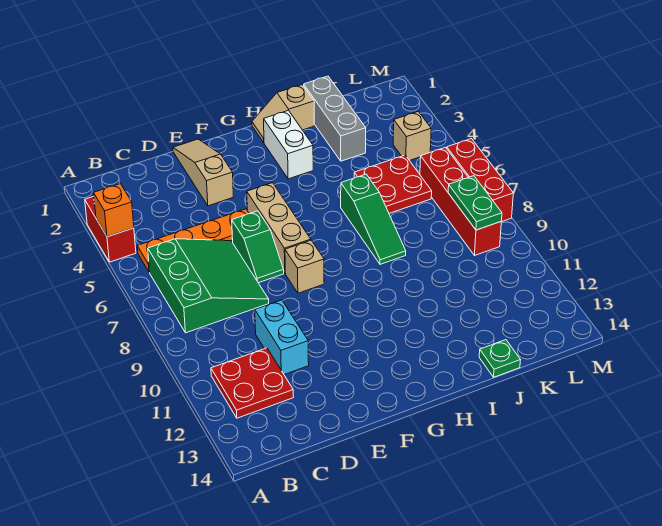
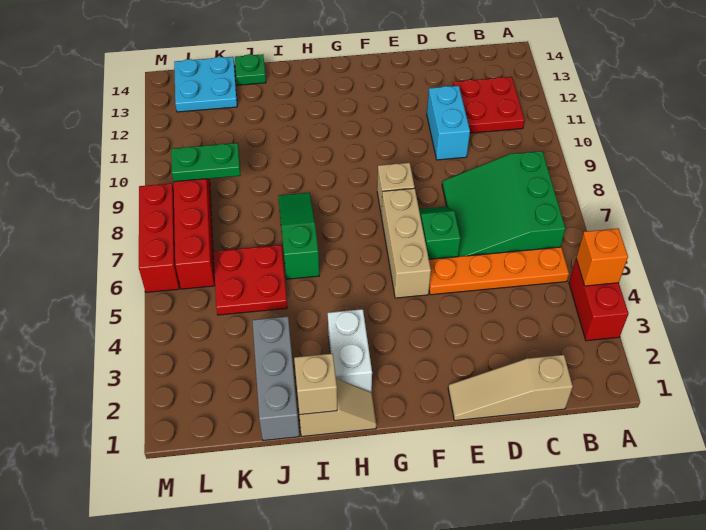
tan slope E1:E3 level 1 top 3 -> tan slope C1:E1 level 1 top C
none -> cyan plate K13:L14 level 1
tan brick L4 level 1 -> tan brick I1 level 2
green plate L8:L9 level 2 -> green plate K9:L9 level 2

